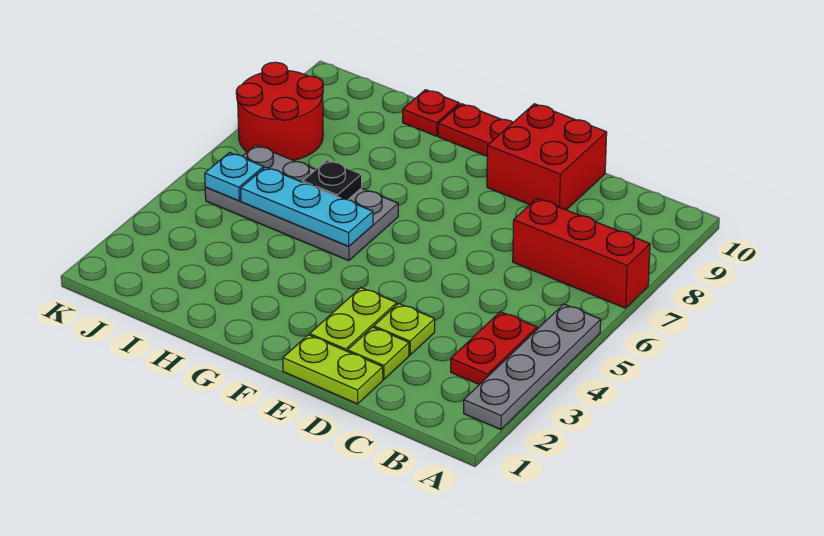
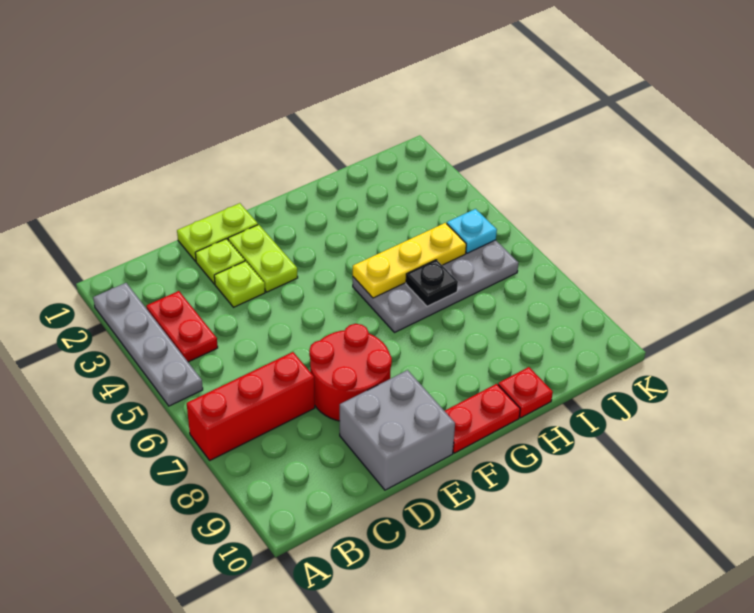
red brick D9:E10 level 1 -> grey brick D9:E10 level 1
cyan plate G5:I5 level 2 -> yellow plate G5:I5 level 2
red round brick J7:K8 level 1 -> red round brick D7:E8 level 1

